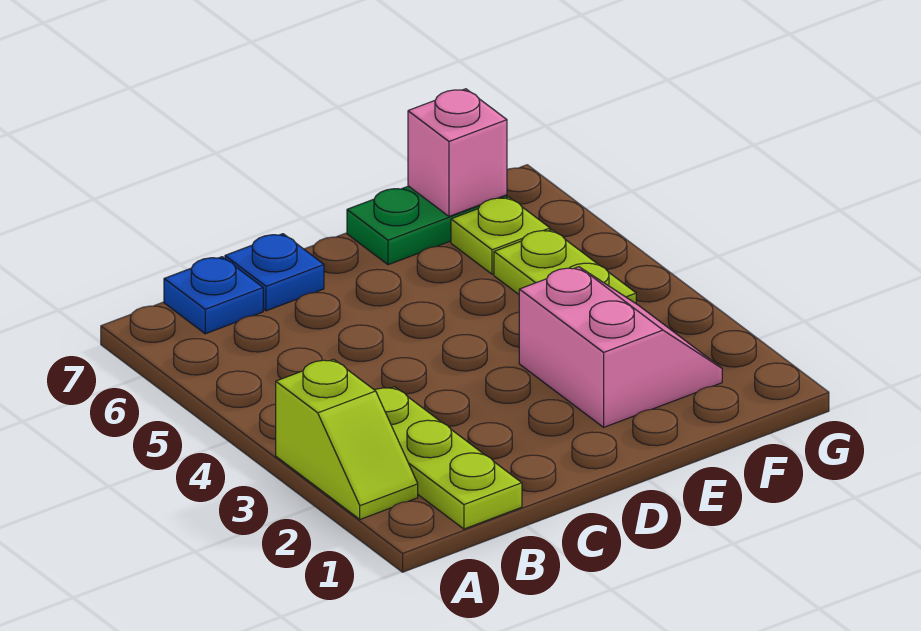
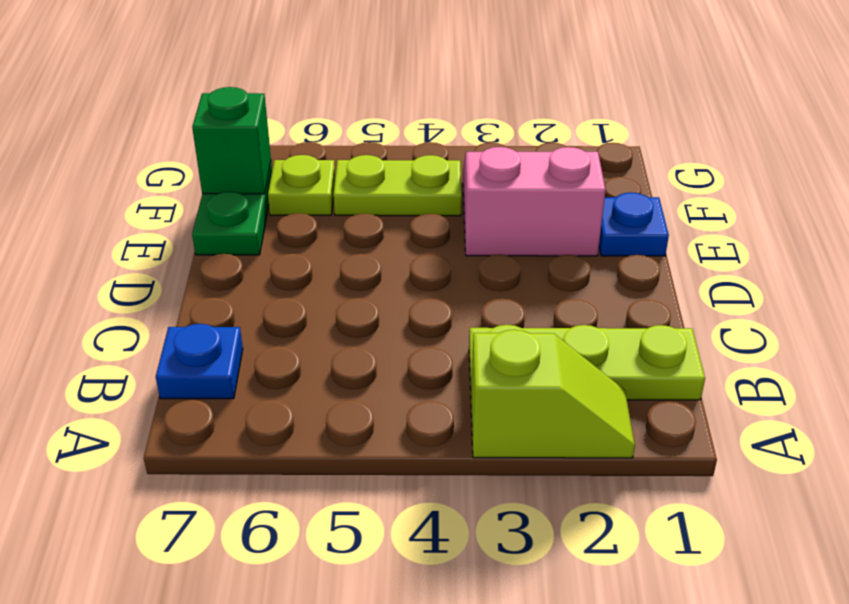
blue plate C7 level 1 -> blue plate E1 level 1
pink brick F7 level 2 -> green brick F7 level 2

